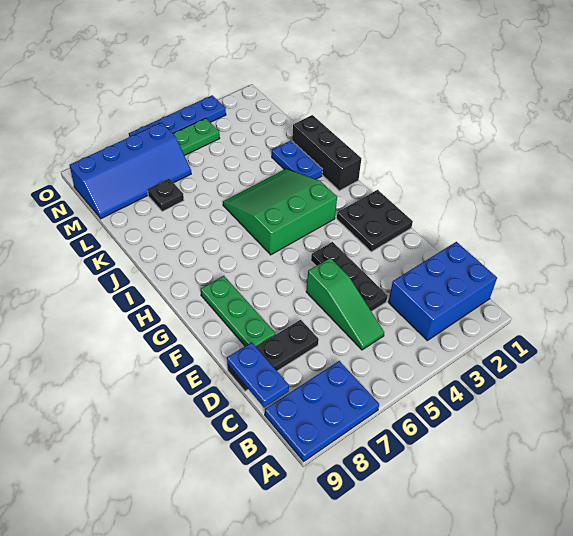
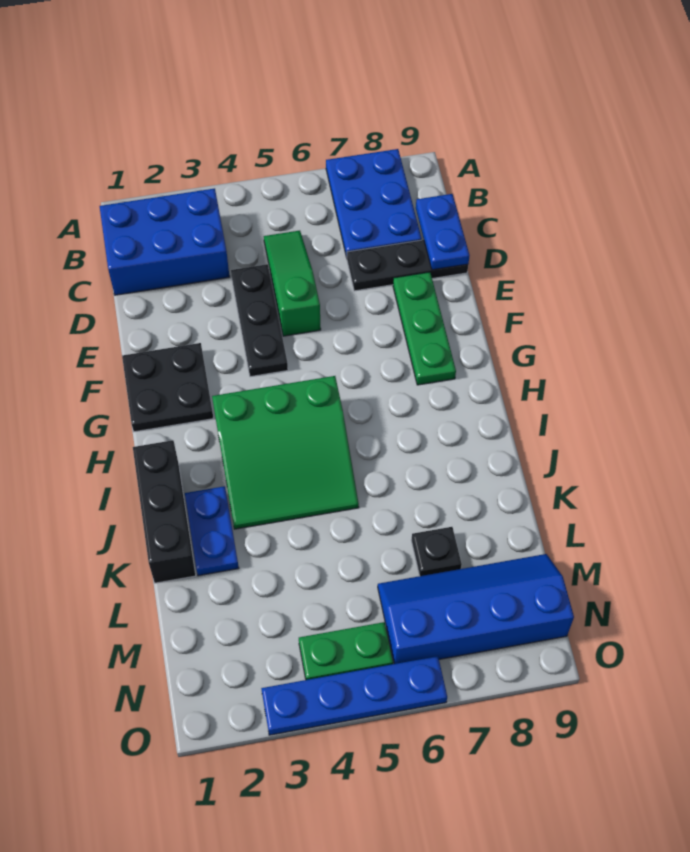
blue plate A7:B9 level 1 -> blue plate A7:C8 level 1

